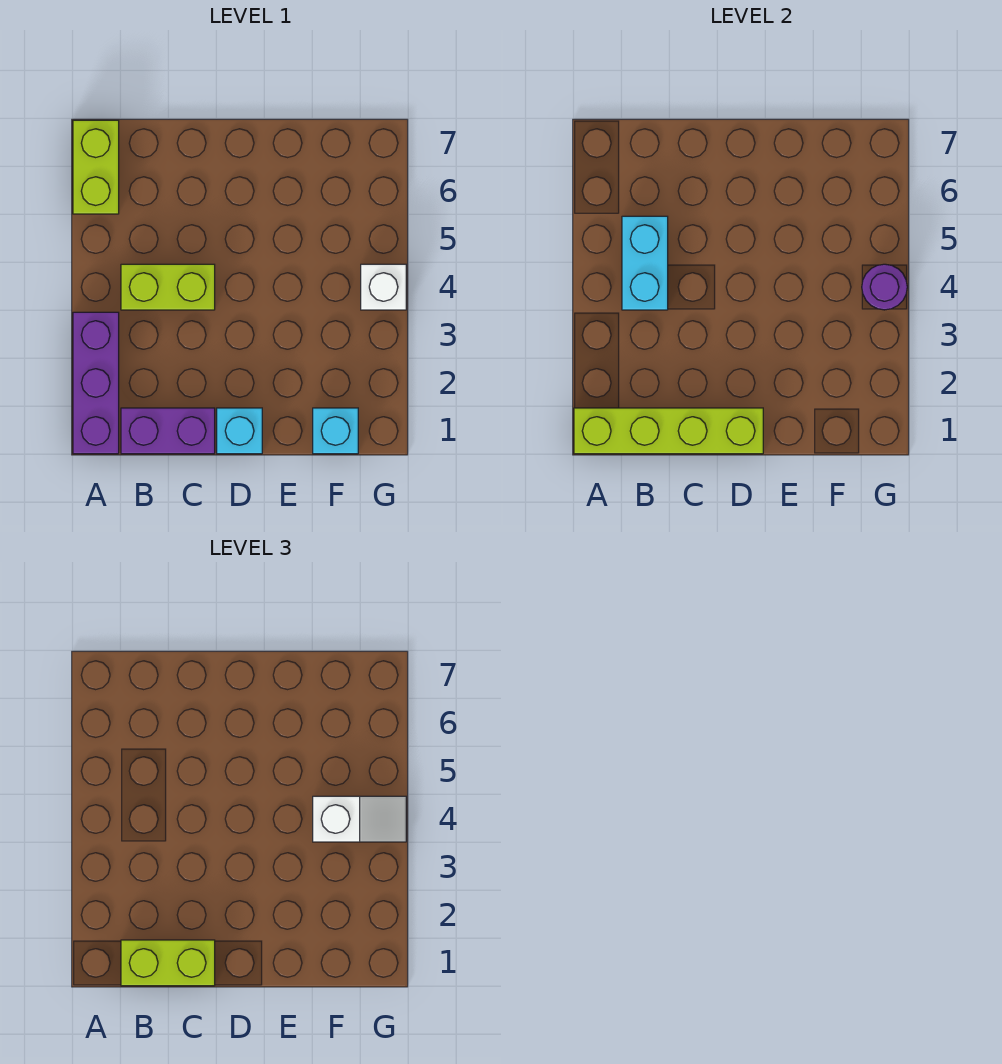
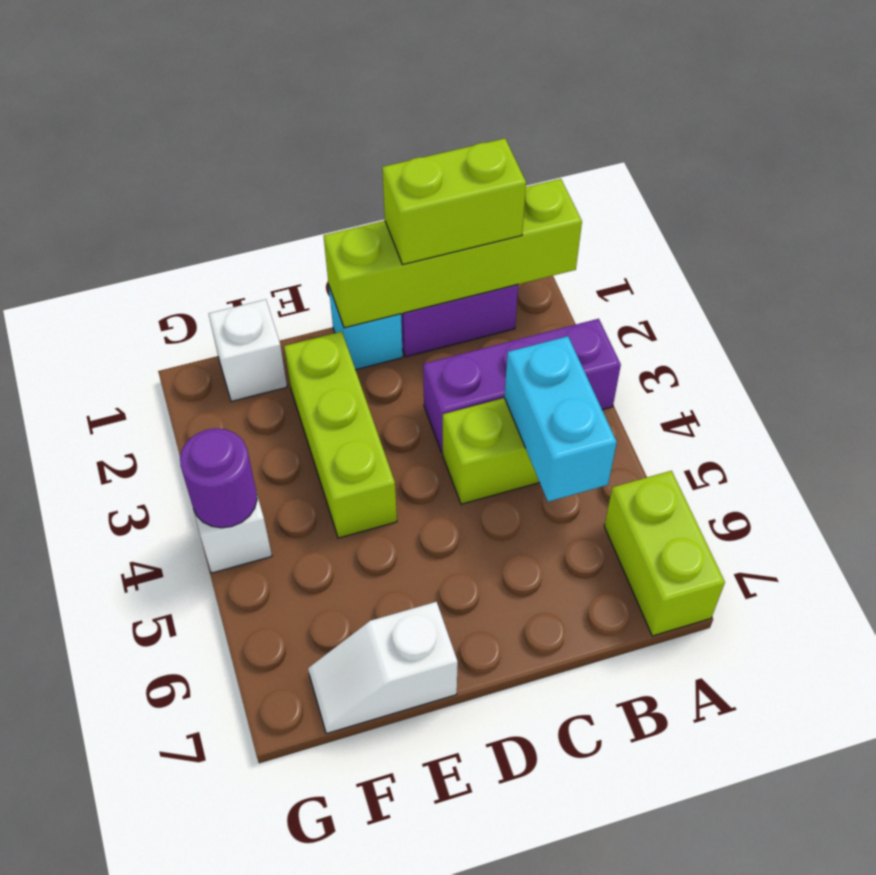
purple brick A1:A3 level 1 -> purple brick A3:C3 level 1
none -> lime brick E2:E4 level 1
cyan brick F1 level 1 -> white brick F1 level 1
white slope F4:G4 level 3 top F -> white slope E7:F7 level 1 top E

